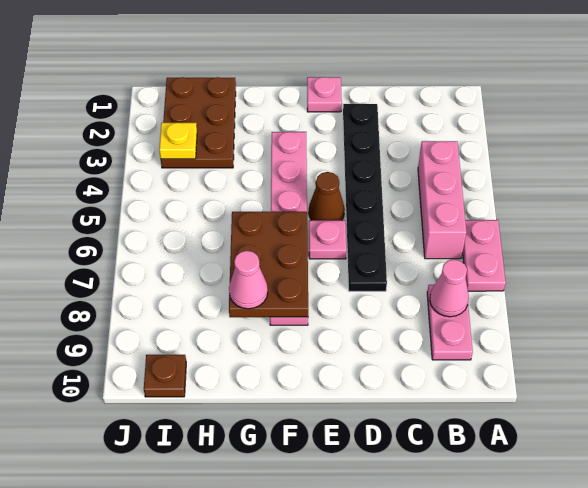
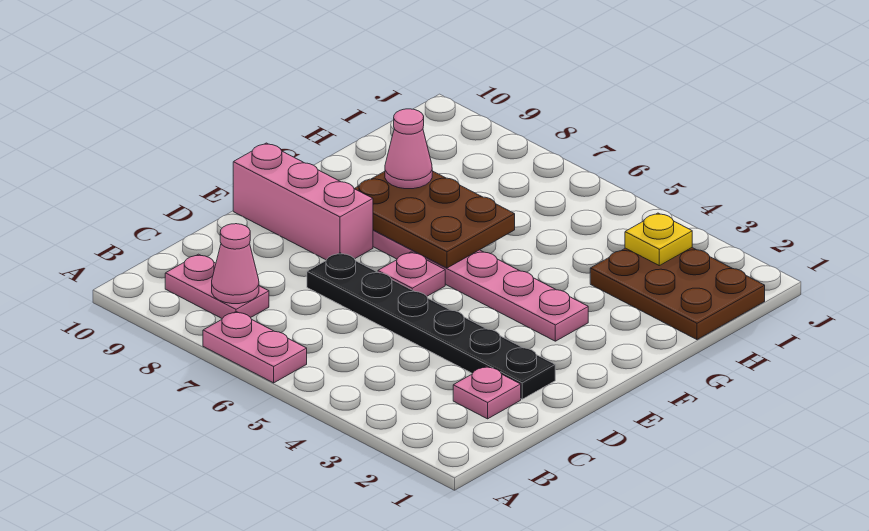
pink brick B4:B6 level 1 -> pink brick E8:E10 level 1
pink plate E1 level 1 -> pink plate C2 level 1
brown cone E5 level 1 -> none
brown plate I10 level 1 -> none

